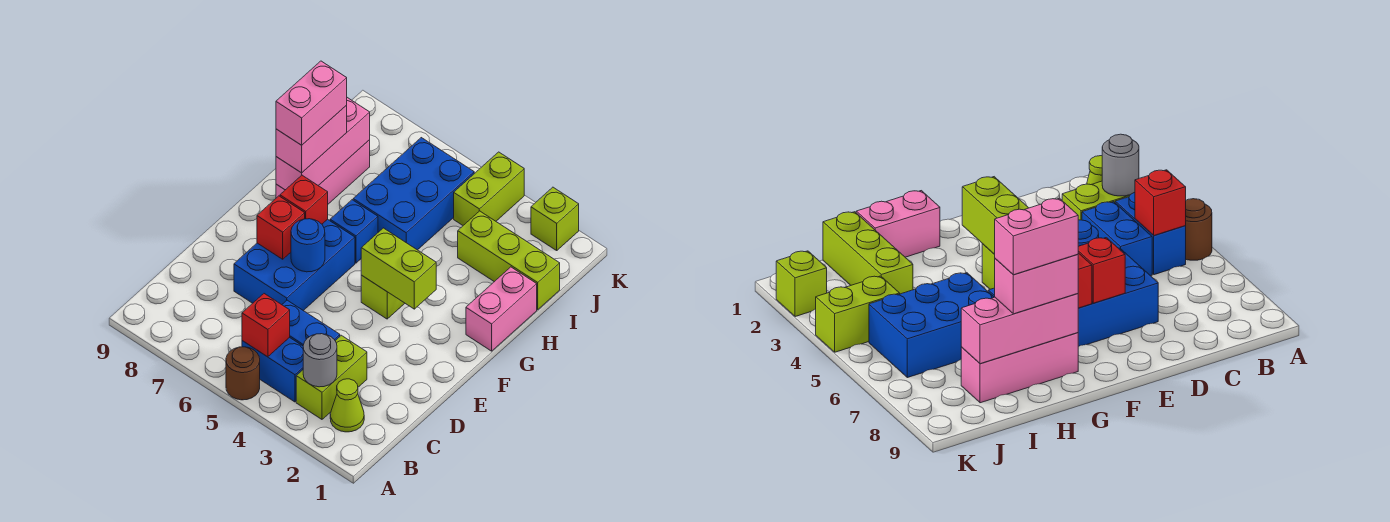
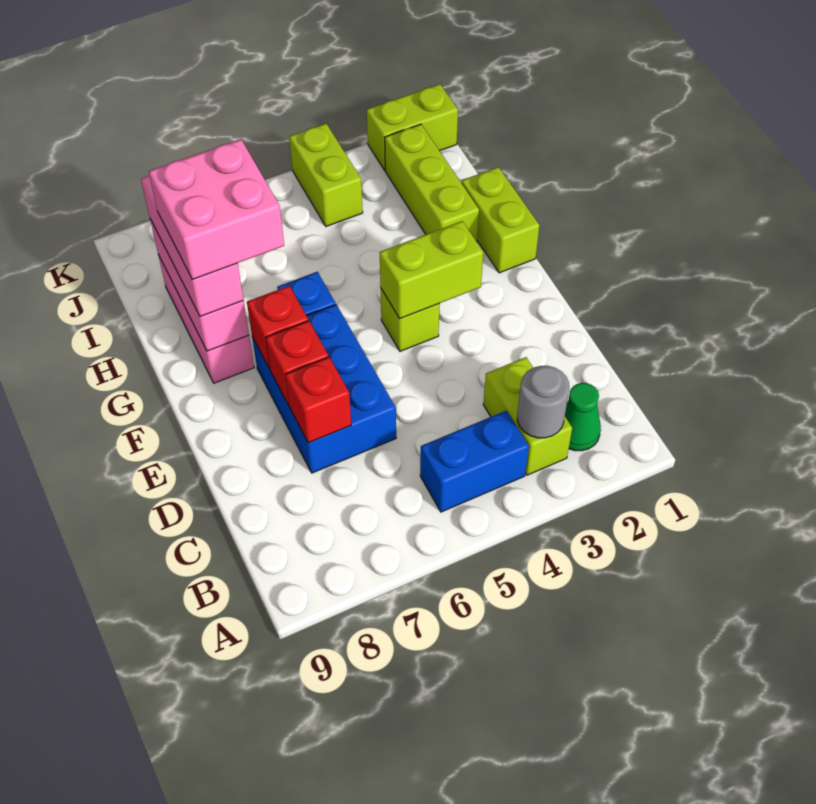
brown round brick A5 level 1 -> none
lime cone B2 level 1 -> green cone B2 level 1
red brick B5 level 2 -> red brick D7 level 2
blue brick C4:C5 level 1 -> none
blue round brick E6 level 2 -> none
pink brick G1:H1 level 1 -> lime brick G1:H1 level 1
pink brick G8:H8 level 3 -> pink brick G8:I8 level 3
pink brick G8:H8 level 4 -> pink brick G7:H8 level 4
blue brick H5:J6 level 1 -> none
lime brick I1:I3 level 1 -> lime brick H2:J2 level 1
lime brick K2 level 1 -> lime brick K1:K2 level 1

